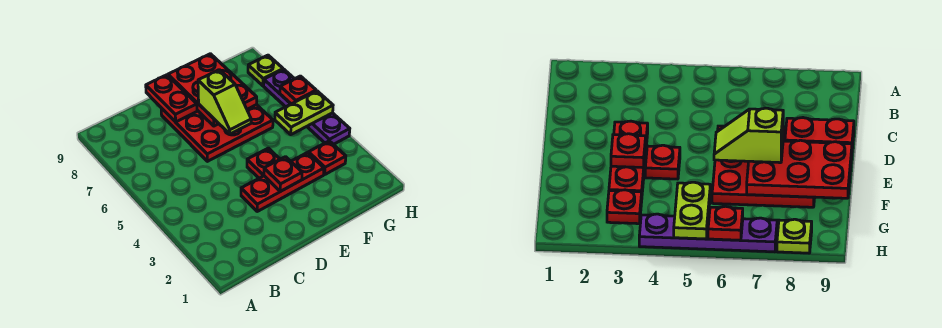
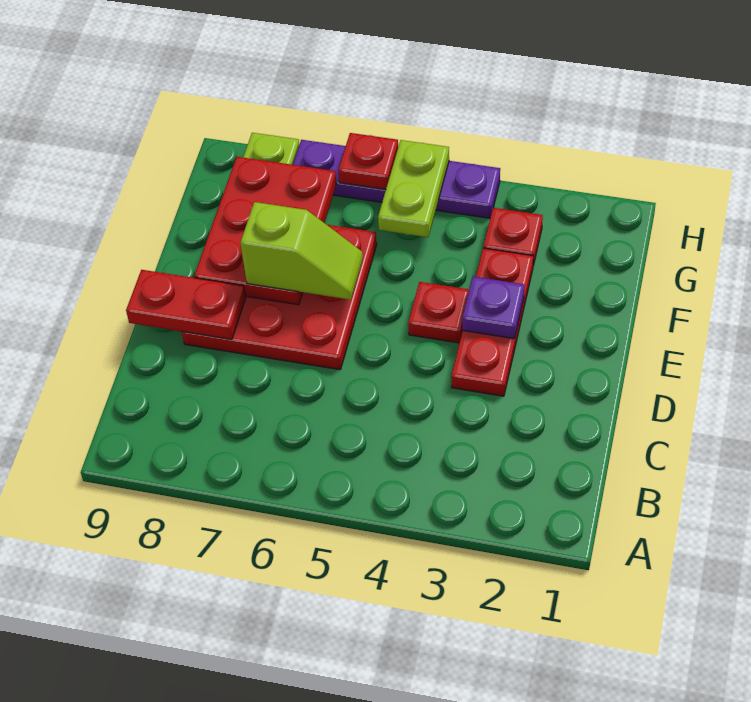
red plate E3 level 2 -> purple plate E3 level 2
red plate E7:F9 level 2 -> red plate E7:G8 level 2

